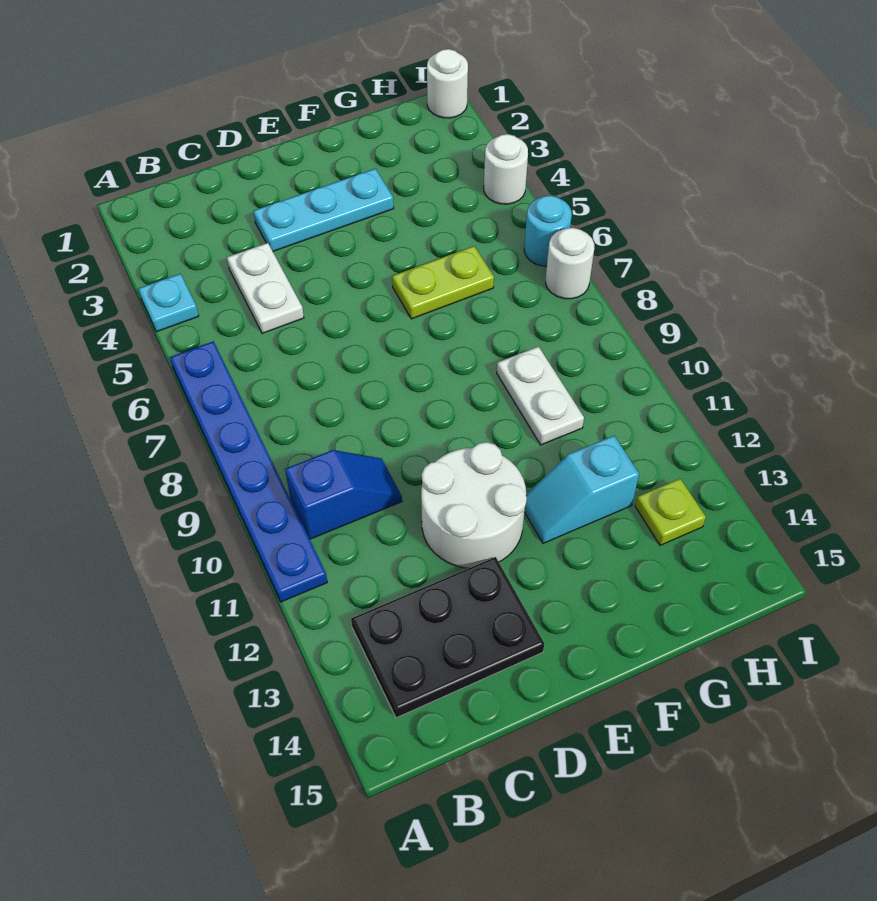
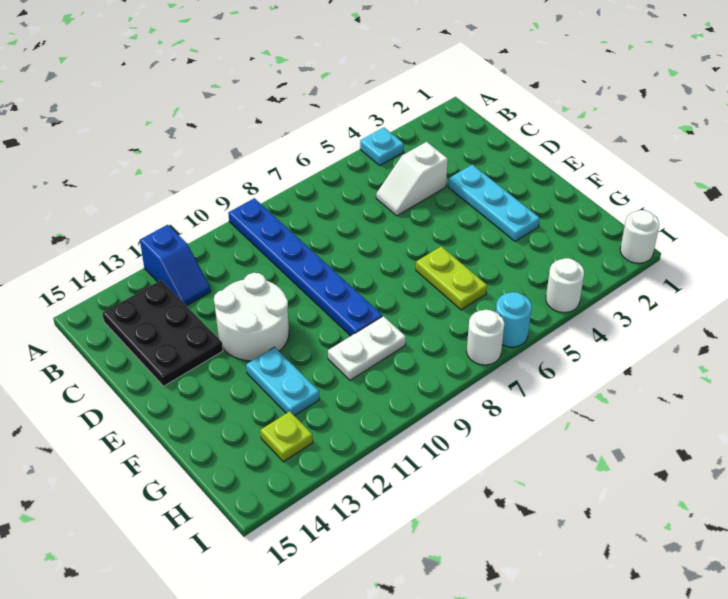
blue plate A6:A11 level 1 -> blue plate A9:F9 level 1
blue slope B10:C10 level 1 top B -> blue slope A12:B12 level 1 top A
white plate C4:C5 level 1 -> white slope C4:C5 level 1 top 4
cyan slope F12:G12 level 1 top G -> cyan plate F12:G12 level 1

